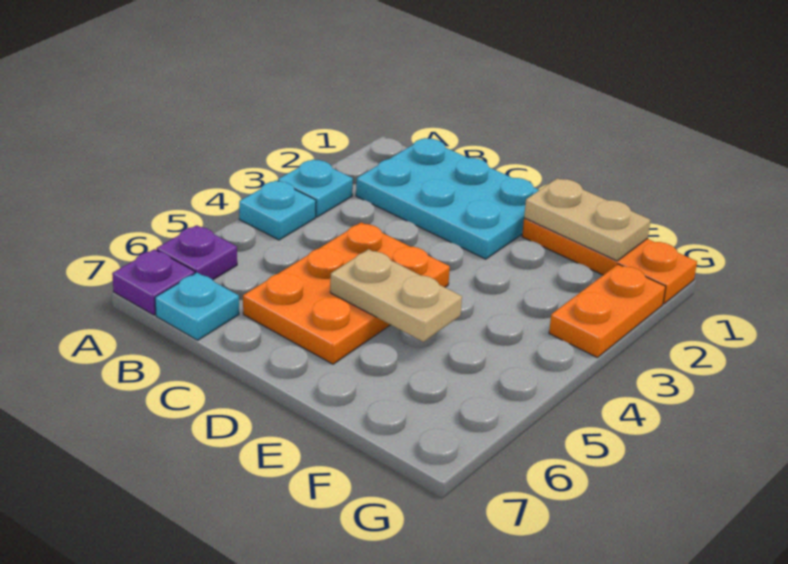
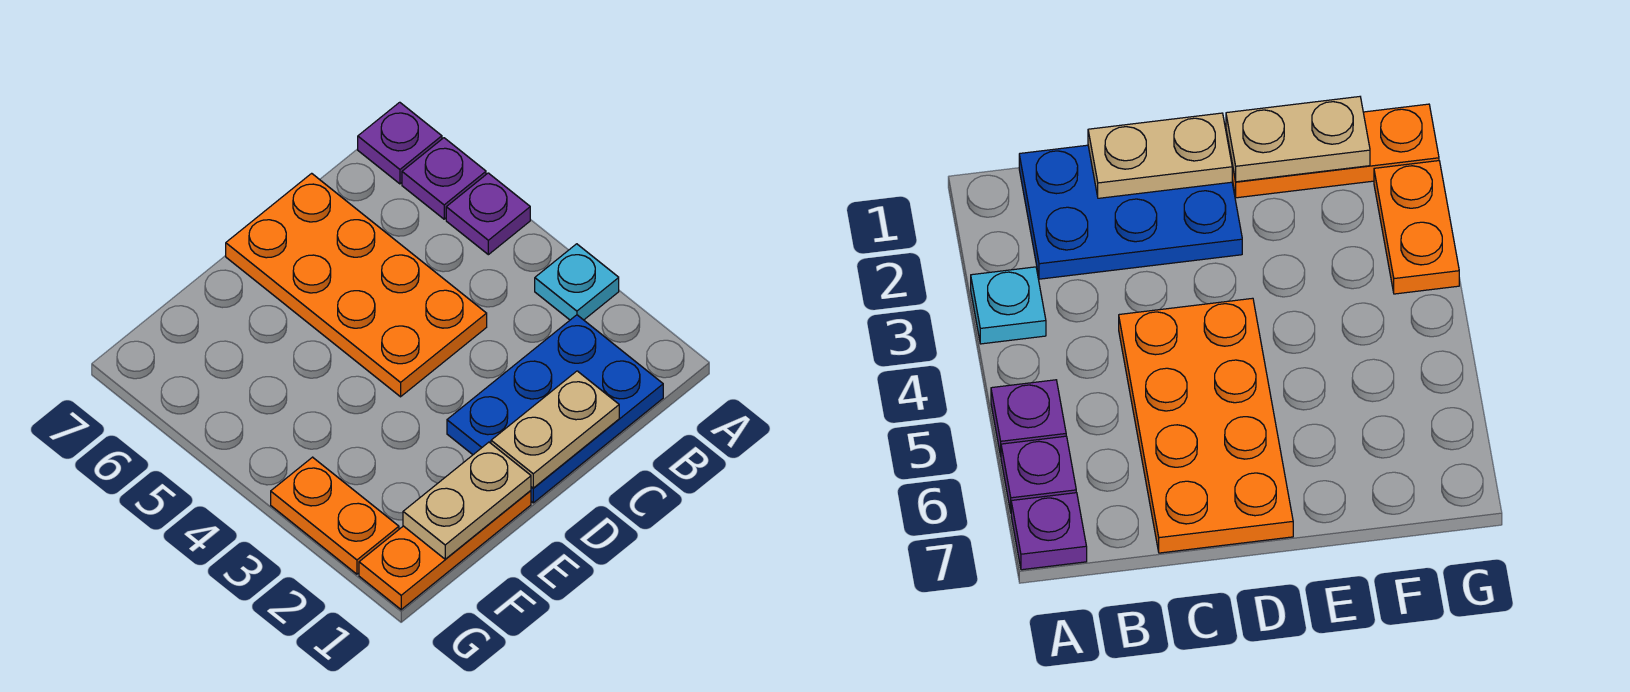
cyan plate A4 level 1 -> none
none -> purple plate A5 level 1
cyan plate B1:D2 level 1 -> blue plate B1:D2 level 1
cyan plate B7 level 1 -> none
orange plate C4:D6 level 1 -> orange plate C4:D7 level 1
tan plate D5:E5 level 2 -> tan plate C1:D1 level 2

